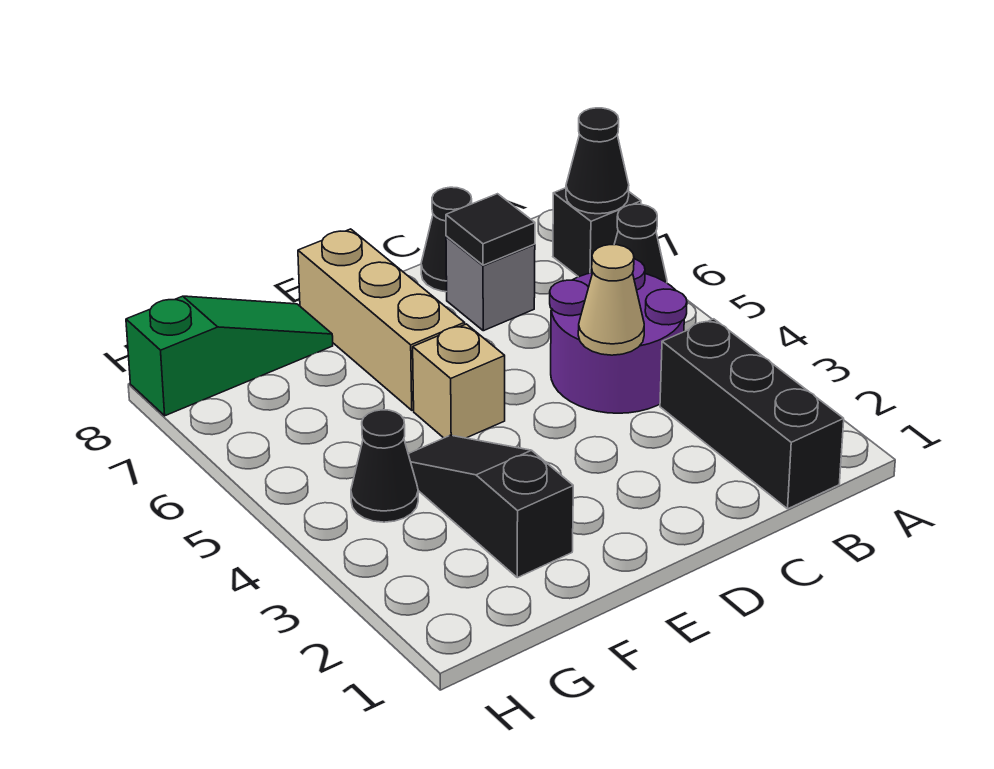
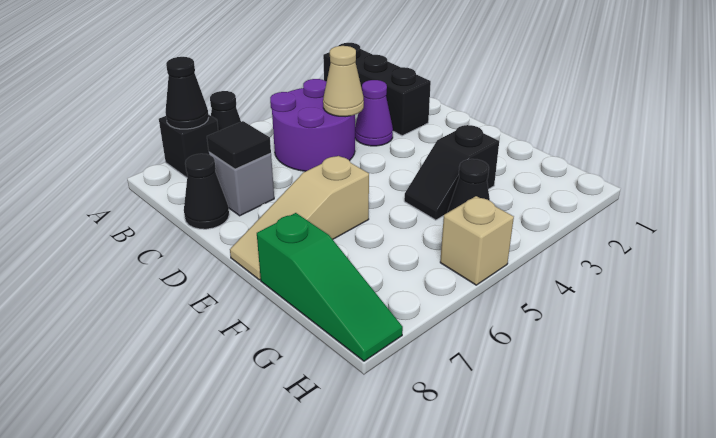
black brick B1:B3 level 1 -> black brick A2:C2 level 1
none -> purple cone C3 level 1
tan brick E5 level 1 -> tan brick H5 level 1
tan brick E6:E8 level 1 -> tan slope E6:E8 level 1 top 6
black slope F2:F4 level 1 top 2 -> black slope F3:F4 level 1 top 3
green slope F8:H8 level 1 top H -> green slope F8:H8 level 1 top F

